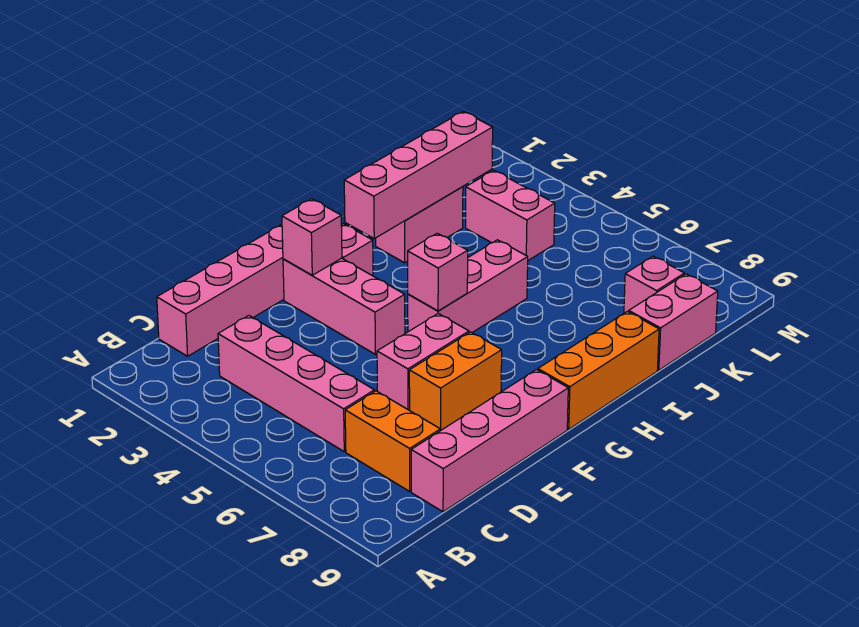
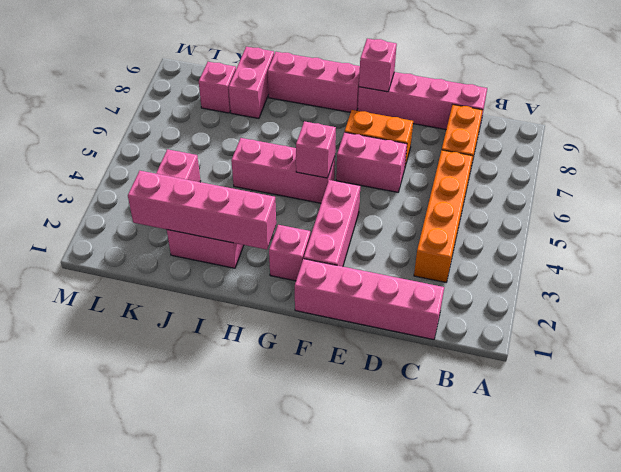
pink brick C3:C6 level 1 -> orange brick C3:C6 level 1
pink brick F2 level 2 -> pink brick F9 level 2
orange brick G9:I9 level 1 -> pink brick G9:I9 level 1
pink brick J9:K9 level 1 -> pink brick J8:J9 level 1

